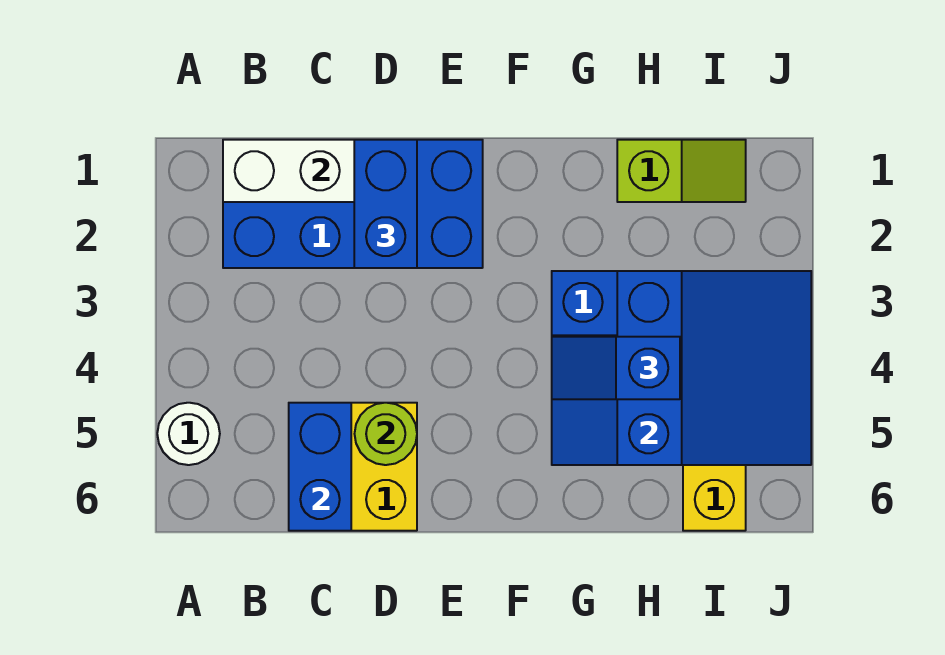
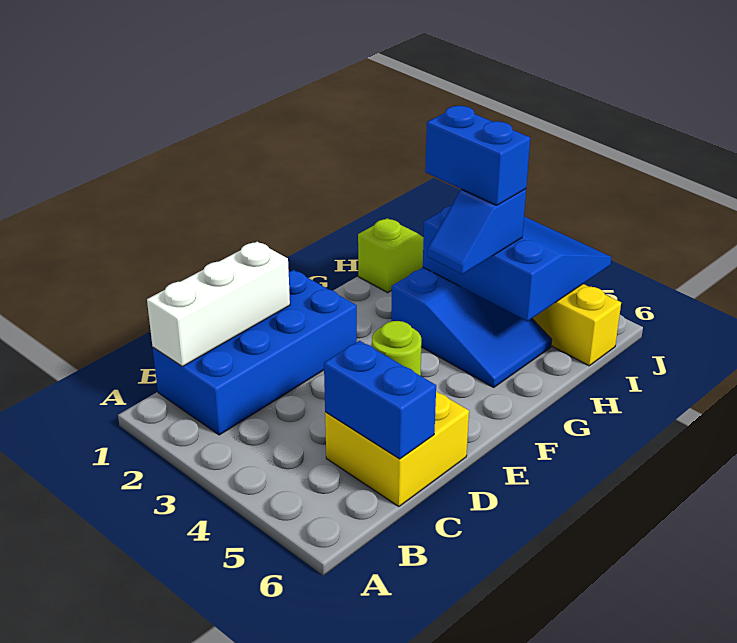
white round brick A5 level 1 -> none
blue brick D1:D2 level 3 -> blue brick H3:H4 level 4

